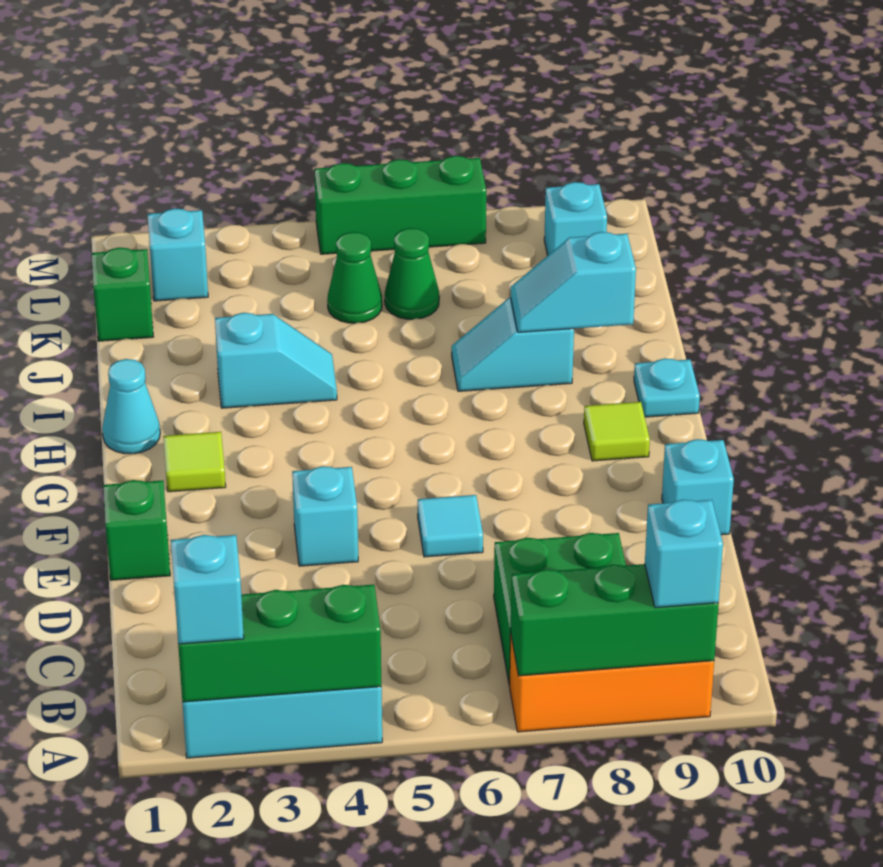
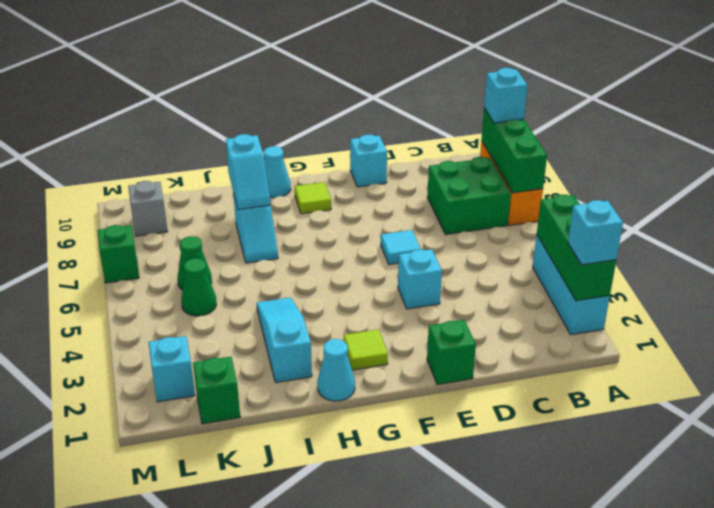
cyan plate H10 level 1 -> cyan cone H10 level 1
cyan slope I3:I4 level 1 top 3 -> cyan slope I2:I4 level 1 top 2
cyan brick L9 level 1 -> grey brick L9 level 1
green brick M5:M7 level 1 -> green brick M7 level 1

